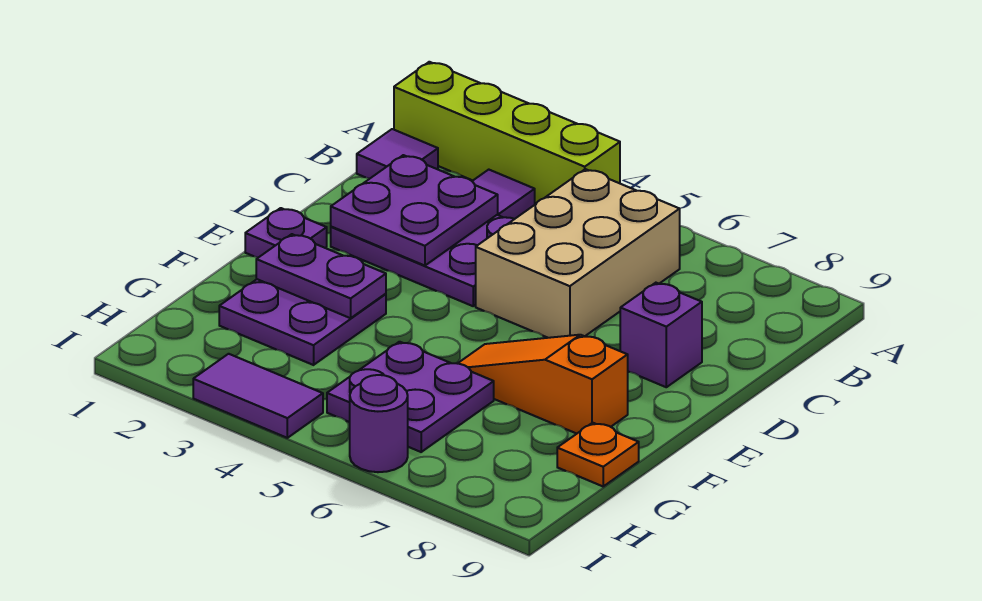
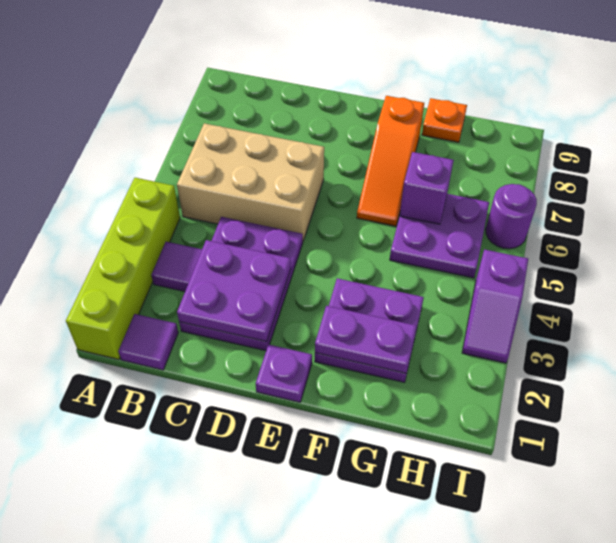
purple brick D8 level 1 -> purple brick G6 level 2
purple plate F2:F3 level 2 -> purple plate F2:G2 level 2
purple tile I3:I4 level 1 -> purple slope I3:I4 level 1 top 4

